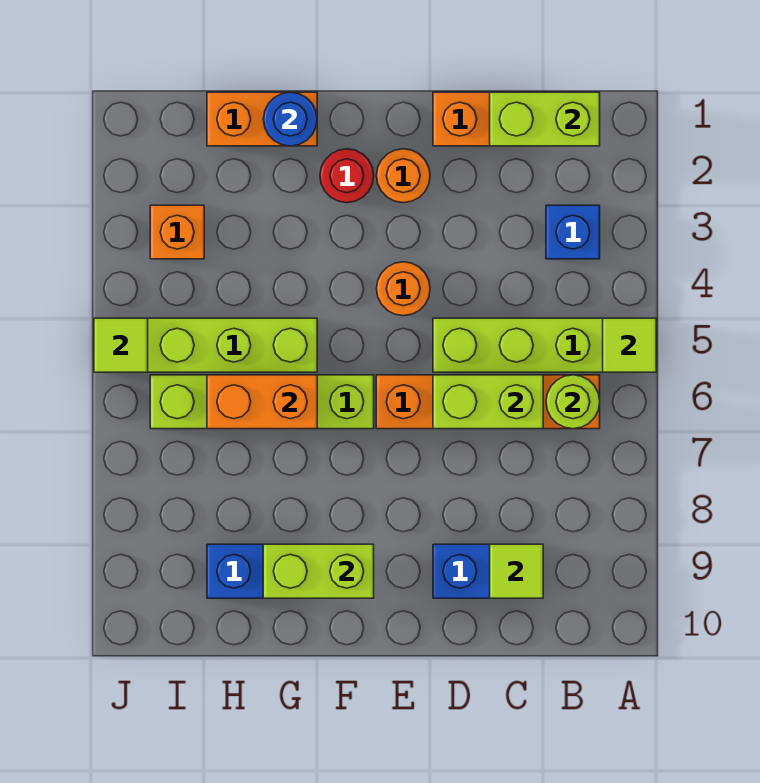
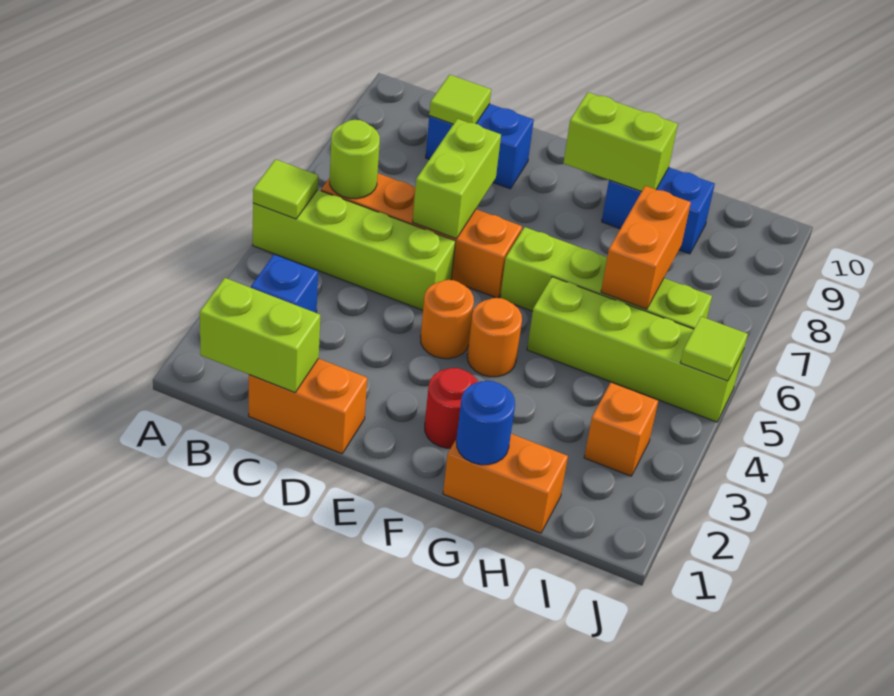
lime brick C6:D6 level 2 -> lime brick D6:D7 level 2
orange round brick E2 level 1 -> orange round brick F4 level 1
orange brick G6:H6 level 2 -> orange brick H6:H7 level 2

